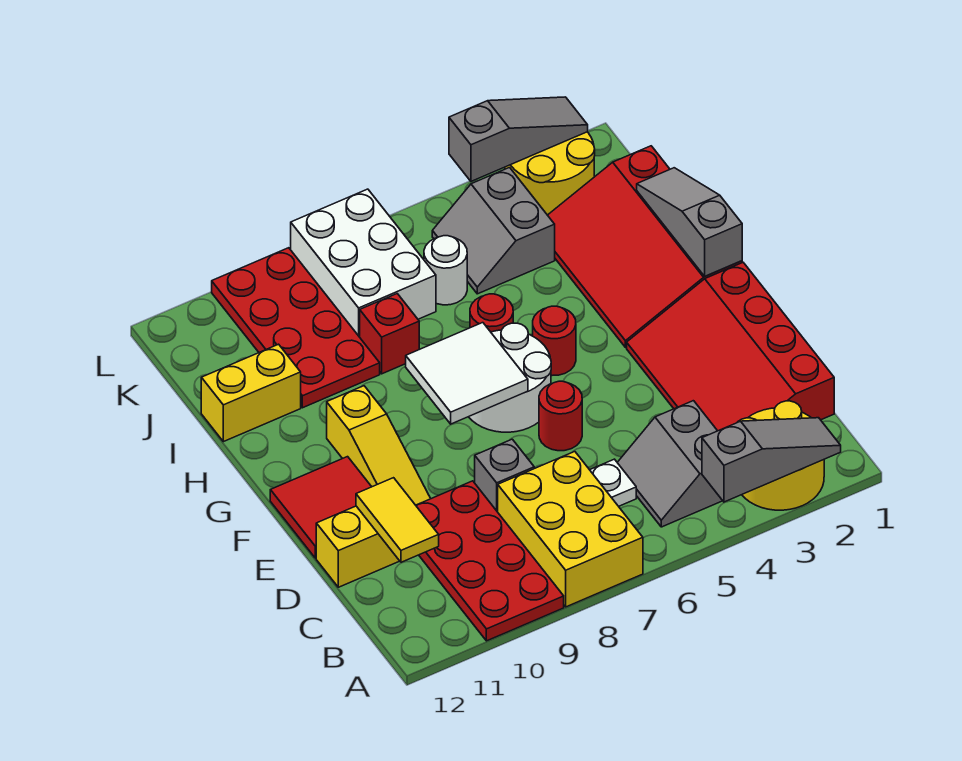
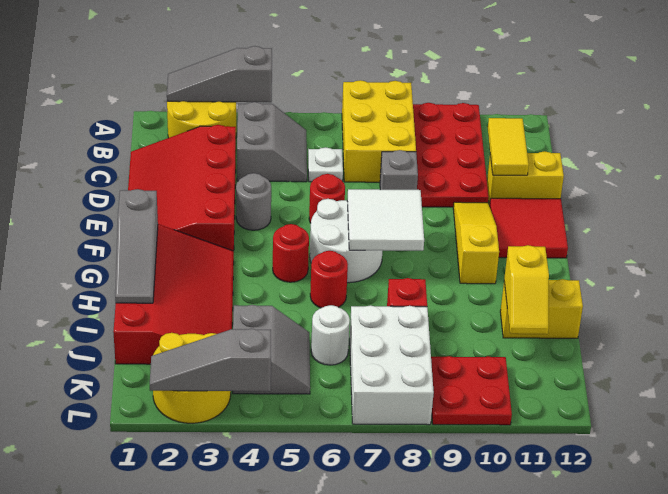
red slope C1:F3 level 1 top 1 -> red slope C1:F3 level 1 top 3
none -> grey round brick E4 level 1
red plate I9:L10 level 1 -> red plate K9:L10 level 1
none -> yellow slope I11:J11 level 2 top I

